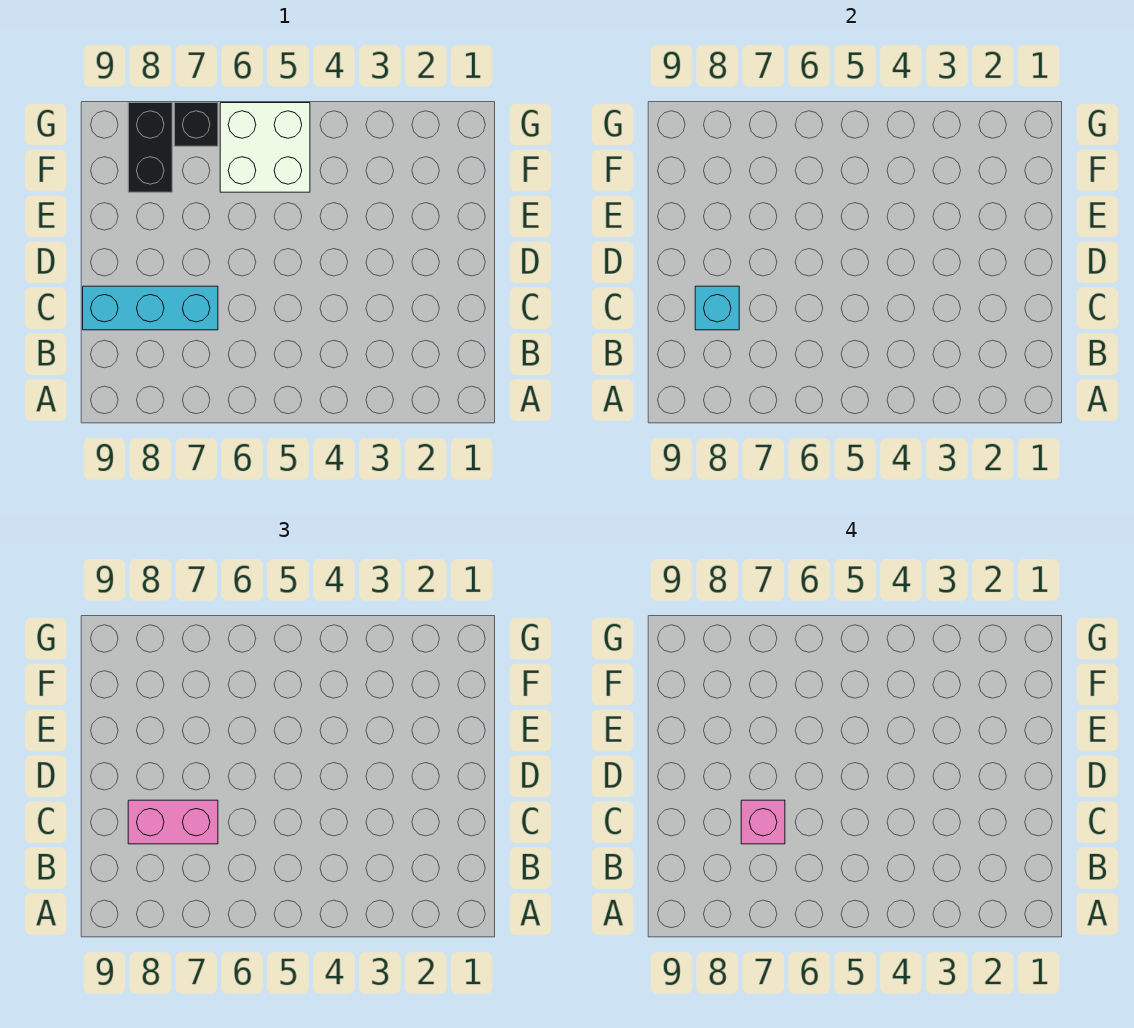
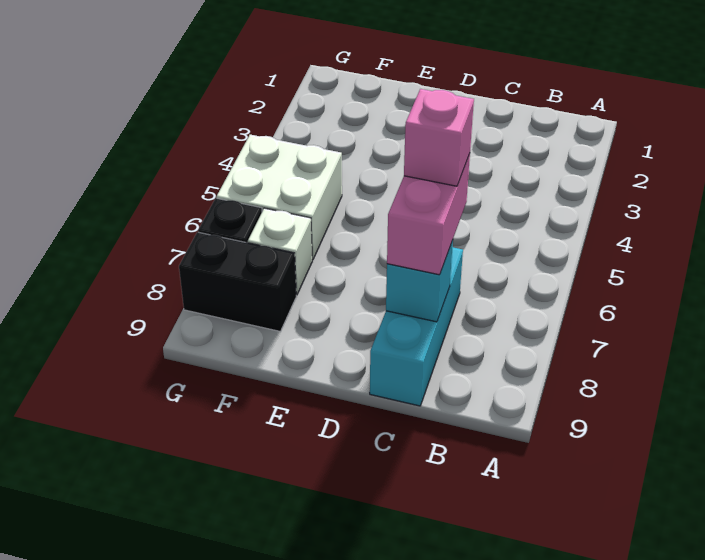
none -> white brick F7 level 1

